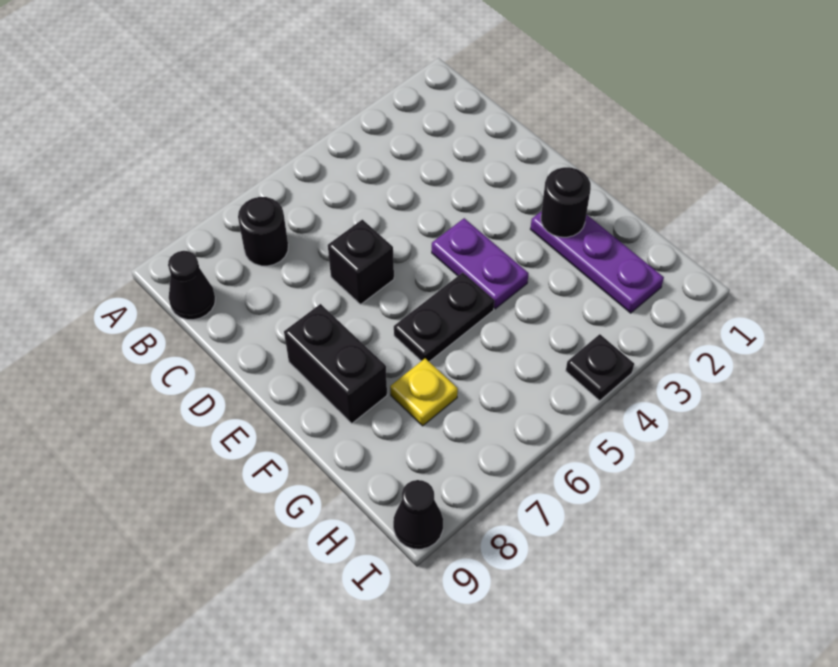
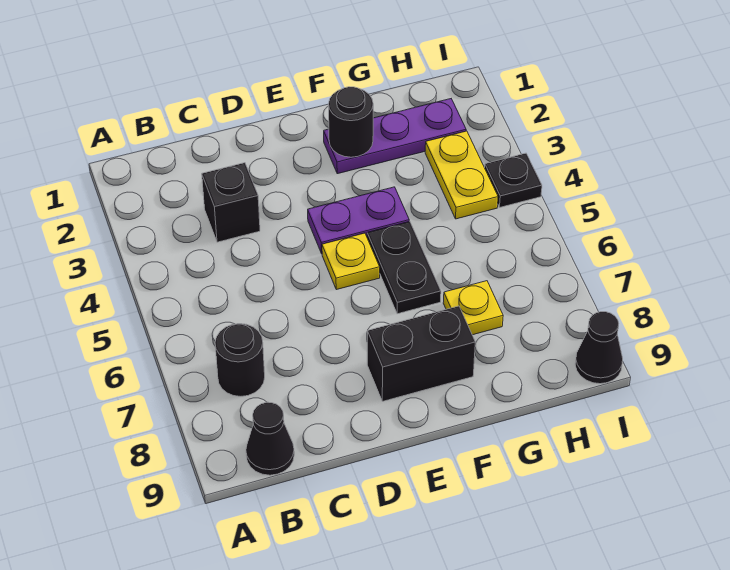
black brick D6 level 1 -> black brick C3 level 1
none -> yellow plate E5 level 1
none -> yellow plate H3:H4 level 1

